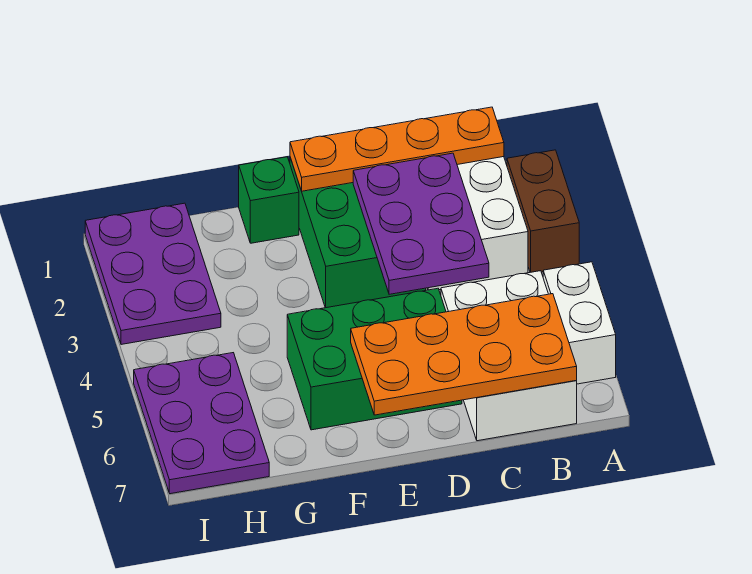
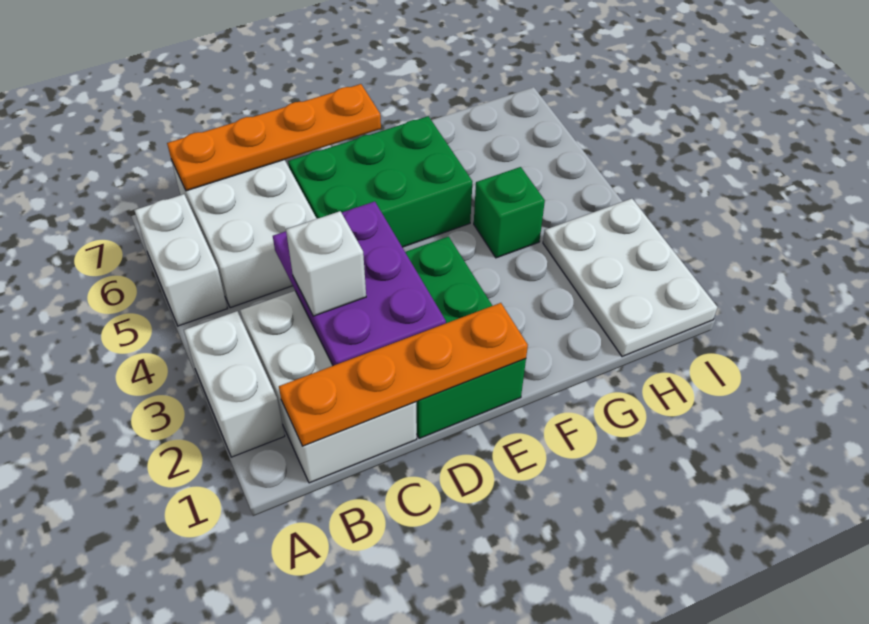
brown brick A2:A3 level 1 -> white brick A2:A3 level 1
orange plate B6:E7 level 2 -> orange plate B7:E7 level 2
none -> white brick C3 level 3
green brick F1 level 1 -> green brick G4 level 1
purple plate H1:I3 level 1 -> white plate H1:I3 level 1
purple plate H5:I7 level 1 -> none

